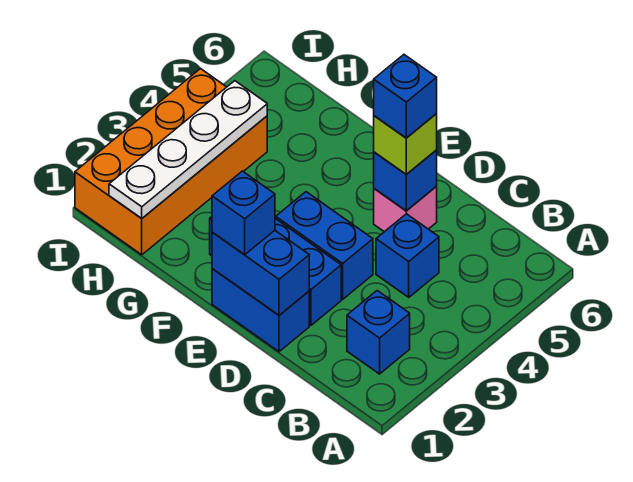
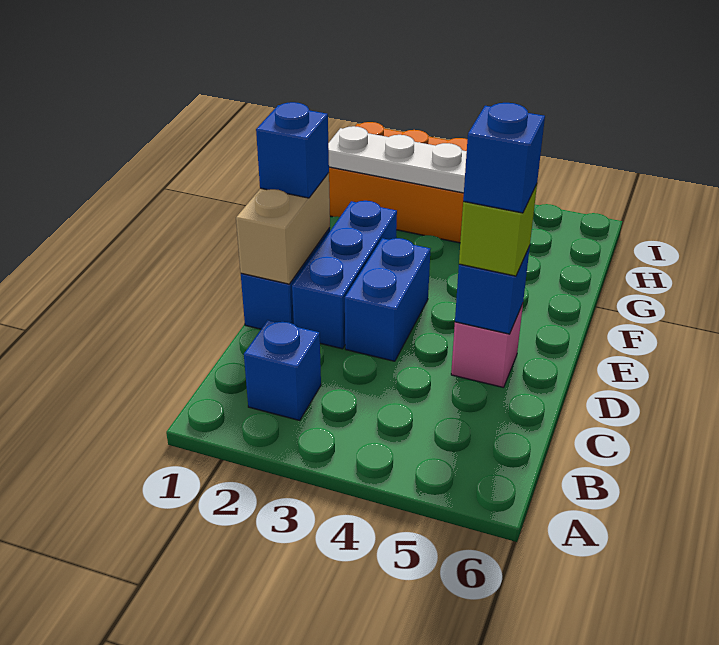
blue brick C4 level 1 -> none
blue brick D1:E1 level 2 -> tan brick D1:E1 level 2

